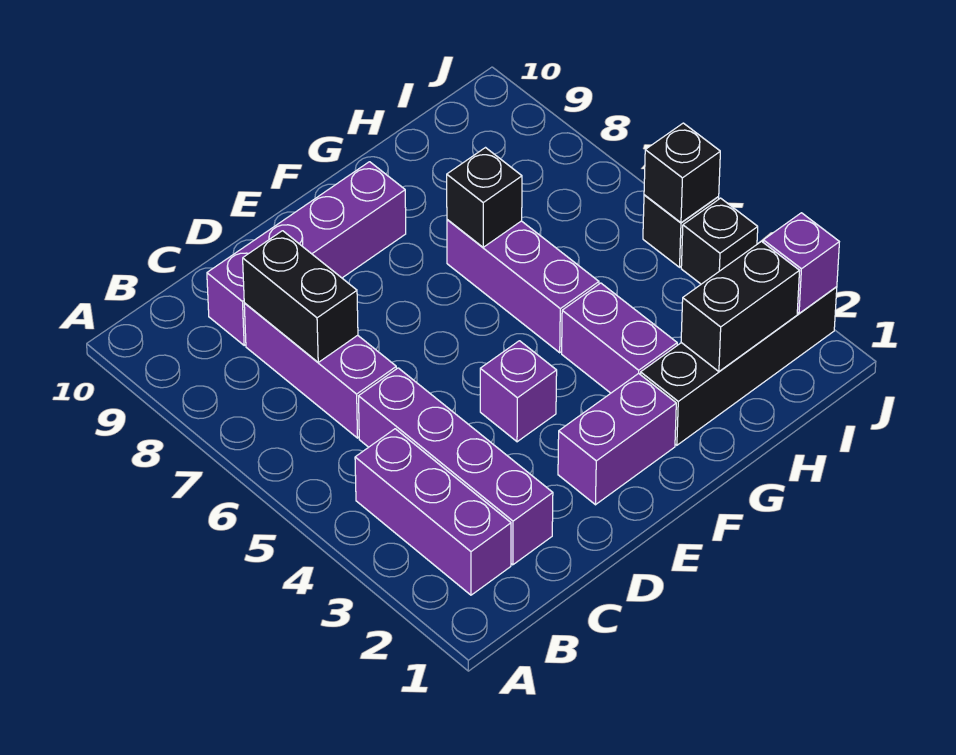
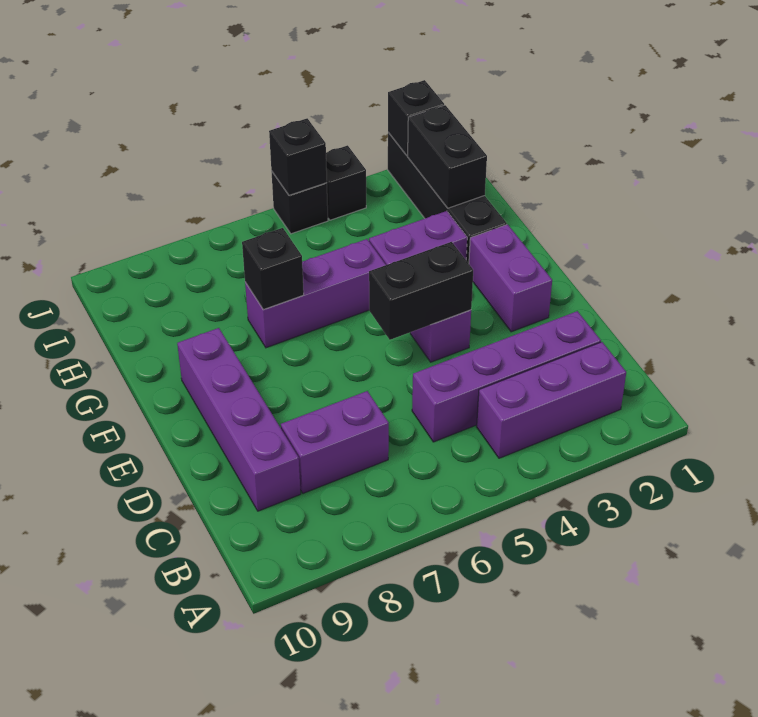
purple brick C6:C8 level 1 -> purple brick C7:C8 level 1
black brick C7:C8 level 2 -> black brick E4:E5 level 2
purple brick J2 level 2 -> black brick J2 level 2

